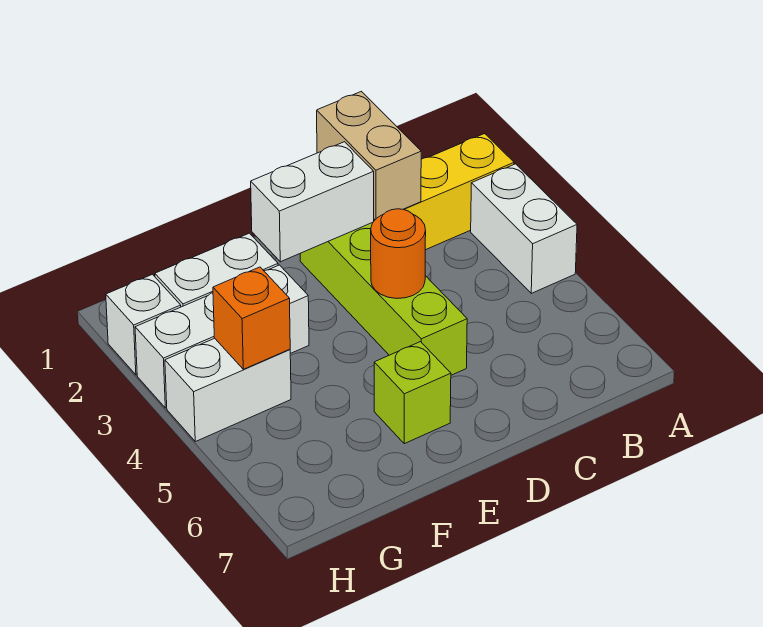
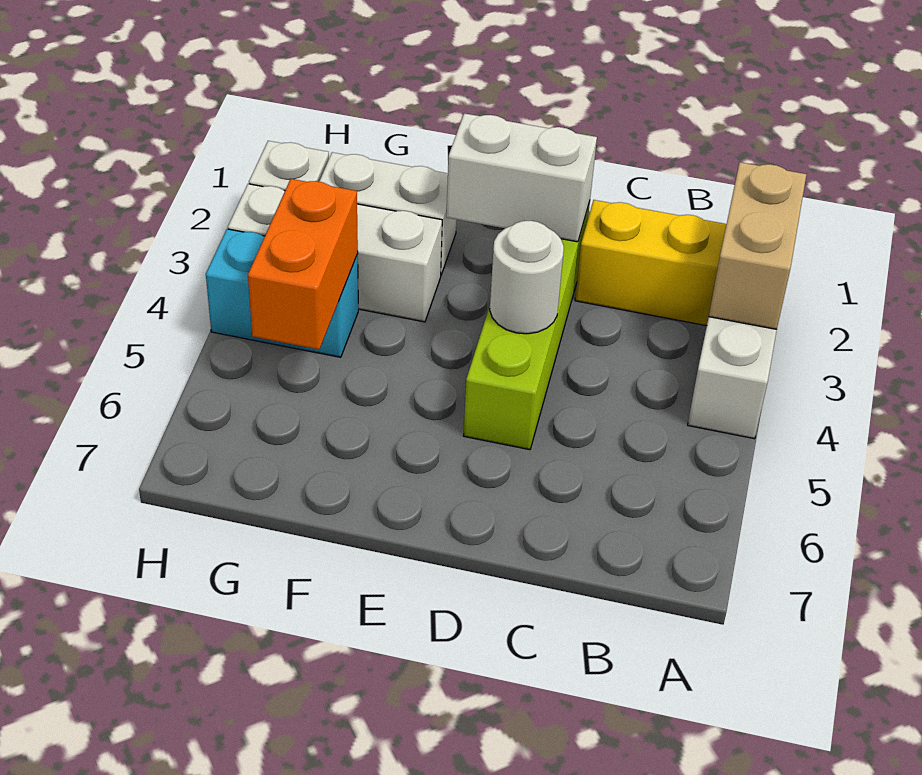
tan brick C1:C2 level 2 -> tan brick A2:A3 level 2
orange round brick D4 level 2 -> white round brick D4 level 2
lime brick E6 level 1 -> none
white brick G4:H4 level 1 -> cyan brick G4:H4 level 1
orange brick G4 level 2 -> orange brick G4:G5 level 2

